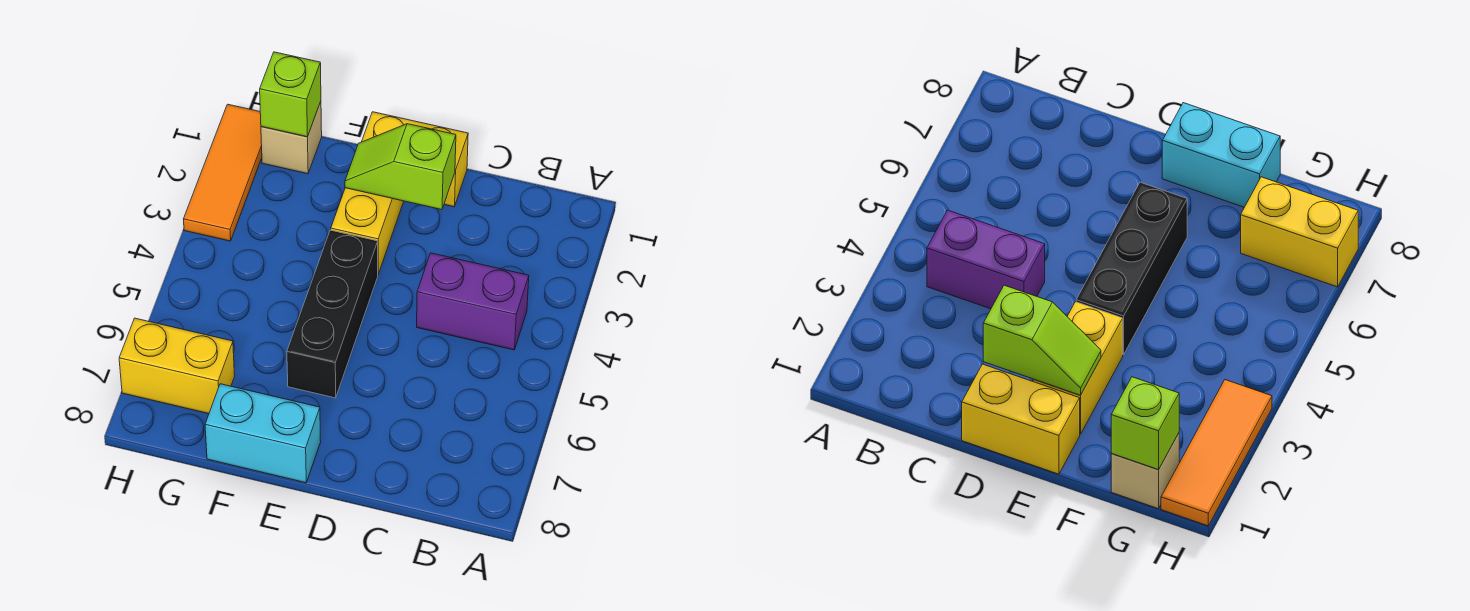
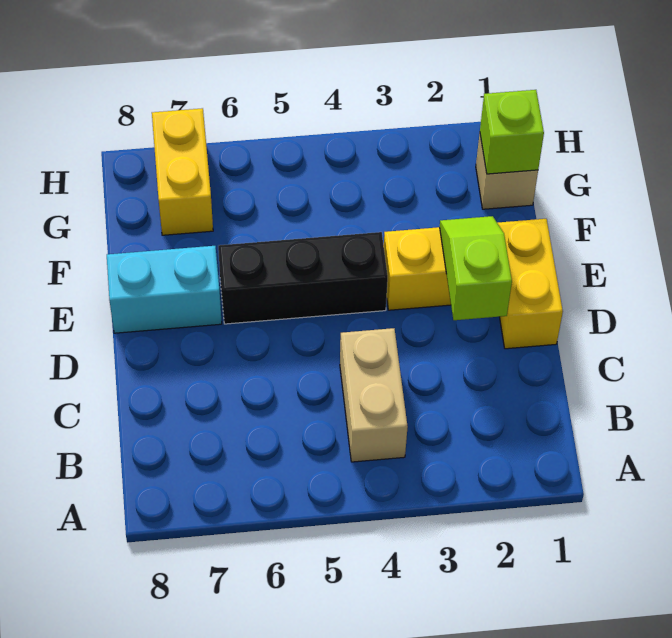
purple brick B4:C4 level 1 -> tan brick B4:C4 level 1
cyan brick E8:F8 level 1 -> cyan brick E7:E8 level 1
orange tile H1:H3 level 1 -> none

